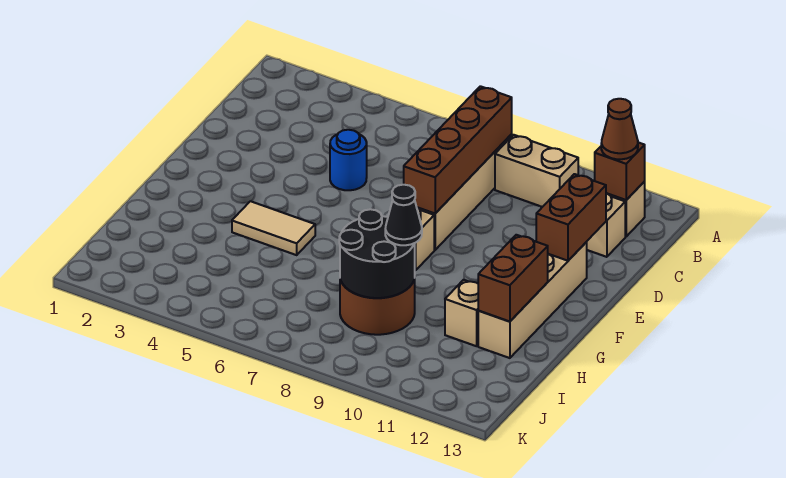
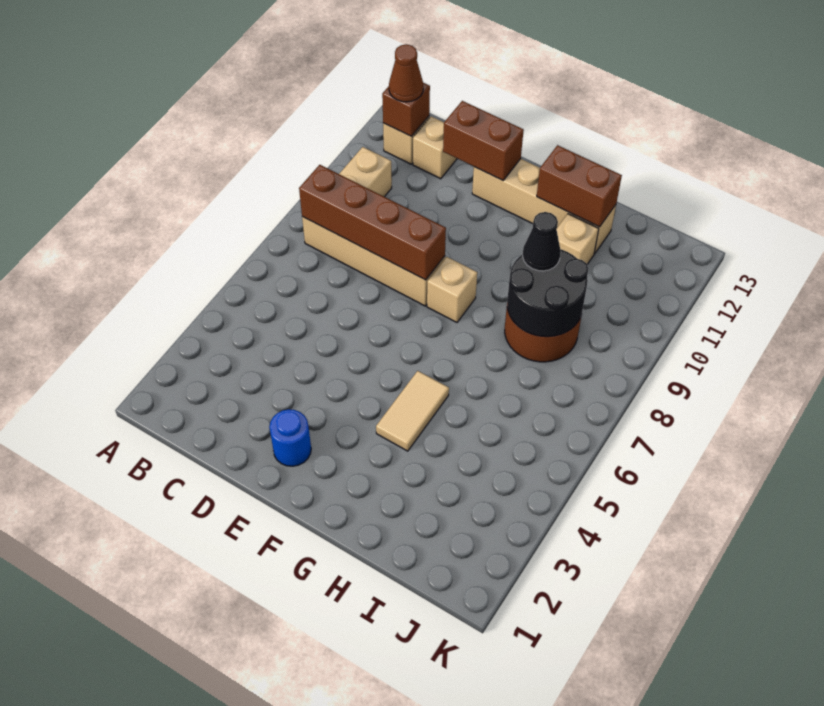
blue round brick D5 level 1 -> blue round brick E2 level 1

